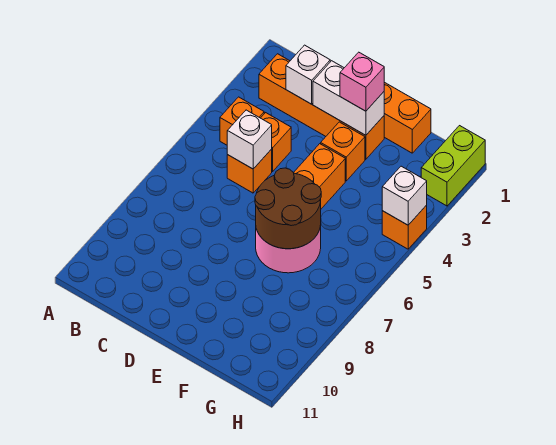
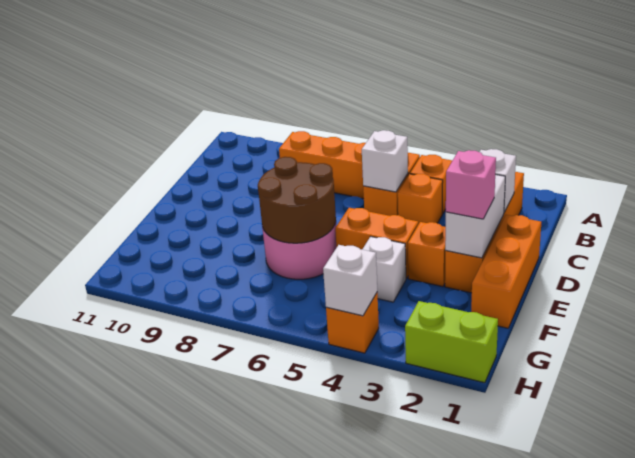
none -> orange brick B5:B8 level 1
none -> white brick F4 level 1

